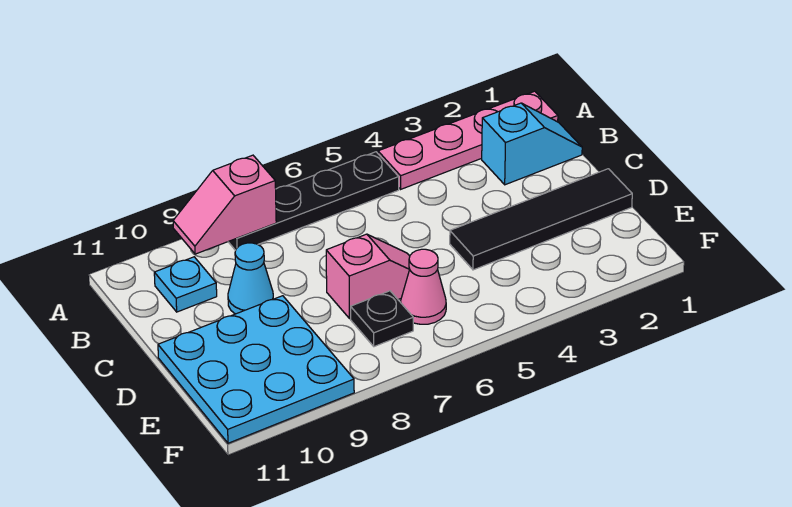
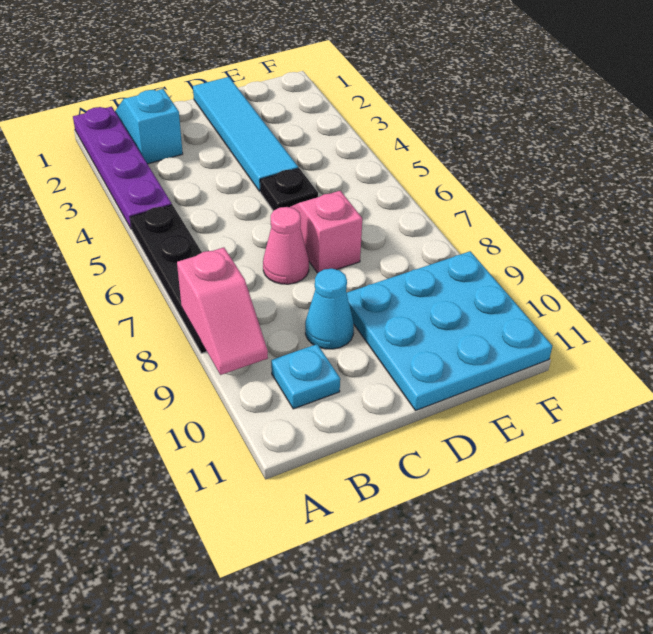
pink plate A1:A4 level 1 -> purple plate A1:A4 level 1
black tile D1:D4 level 1 -> cyan tile D1:D4 level 1
pink cone E6 level 1 -> pink cone C7 level 1
black plate E7 level 1 -> black plate D5 level 1

